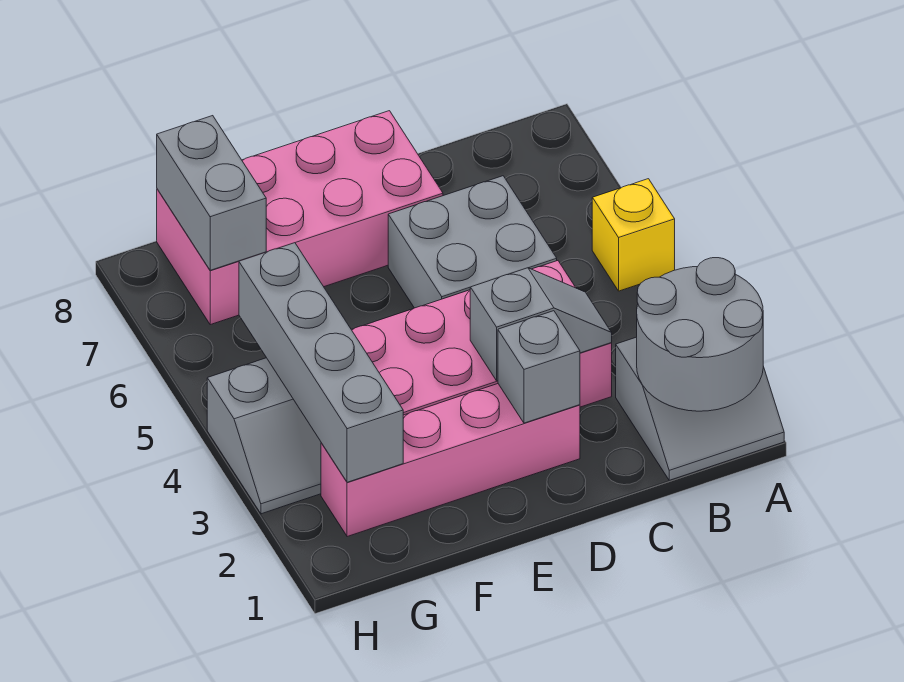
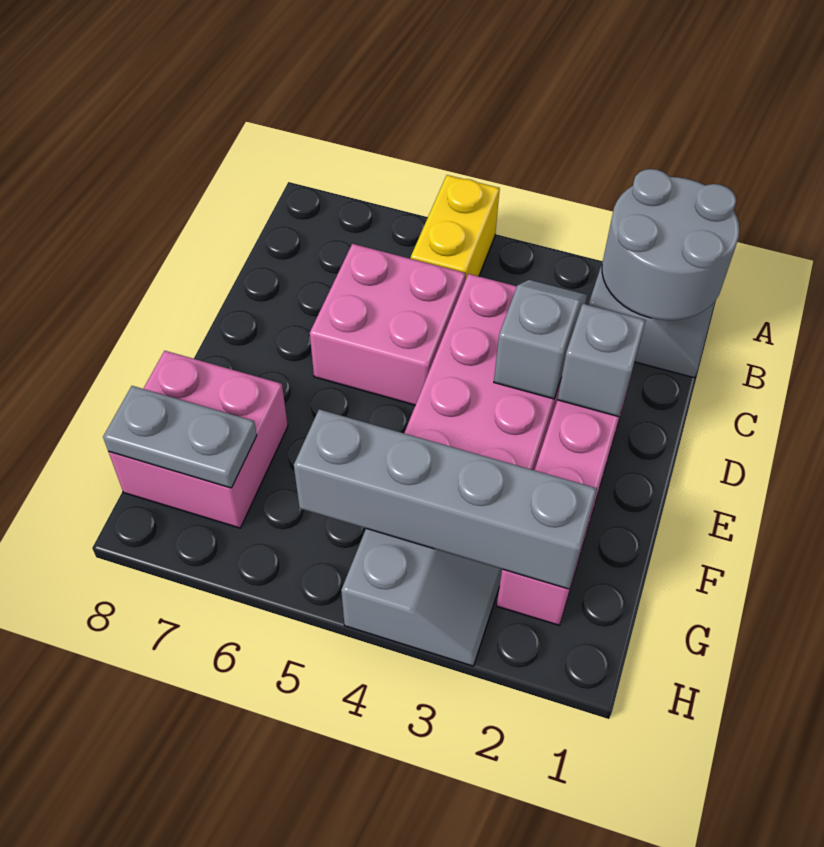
yellow brick A5 level 1 -> yellow brick A5:B5 level 1
grey brick C5:D6 level 1 -> pink brick C5:D6 level 1
pink brick D7:G8 level 1 -> pink brick F7:G8 level 1
grey brick G7:G8 level 2 -> grey plate G7:G8 level 2

